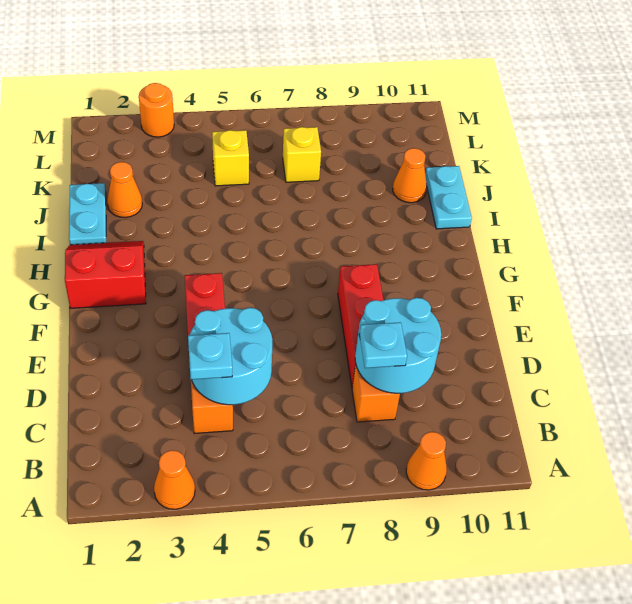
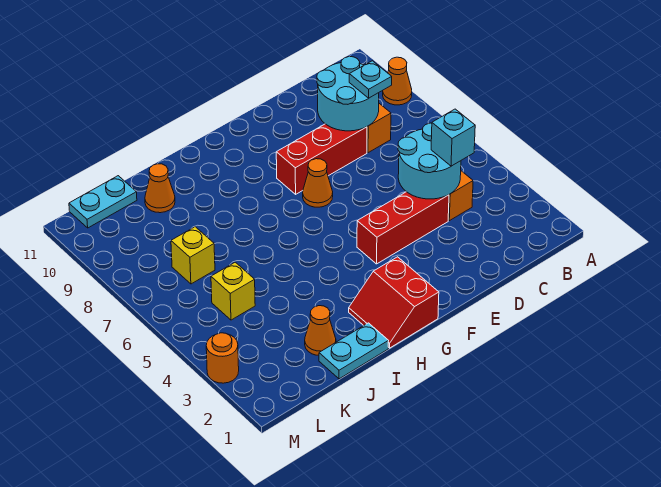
orange cone A3 level 1 -> orange cone F7 level 1
cyan plate C4 level 3 -> cyan brick C4 level 3
cyan plate I11:J11 level 1 -> cyan plate K11:L11 level 1

